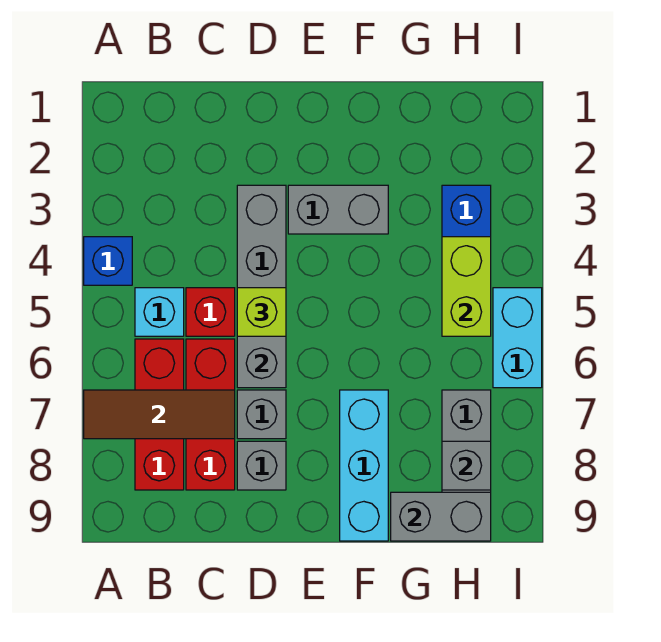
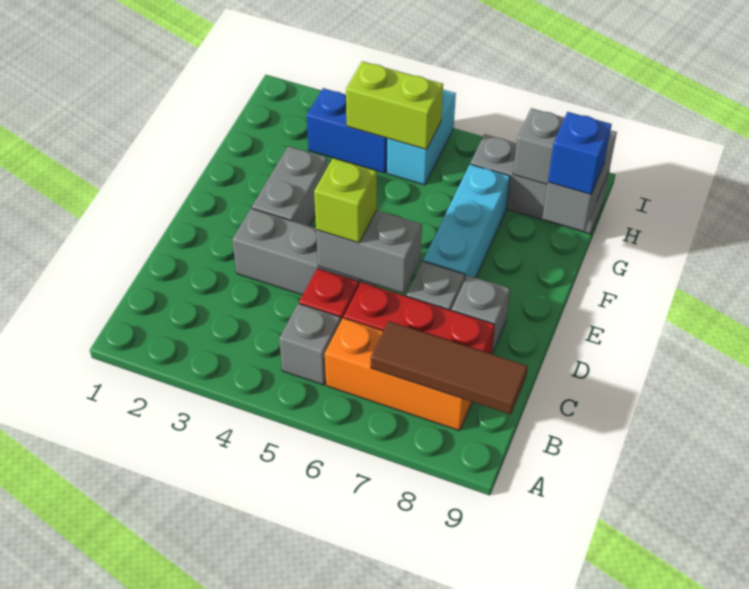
blue brick A4 level 1 -> blue brick G9 level 3
brown tile A7:C7 level 2 -> brown tile B7:B9 level 2
cyan brick B5 level 1 -> grey brick B5 level 1
red brick B6:B8 level 1 -> orange brick B6:B8 level 1
cyan brick F7:F9 level 1 -> cyan brick E7:G7 level 1
cyan brick I5:I6 level 1 -> cyan brick H5:I5 level 1

